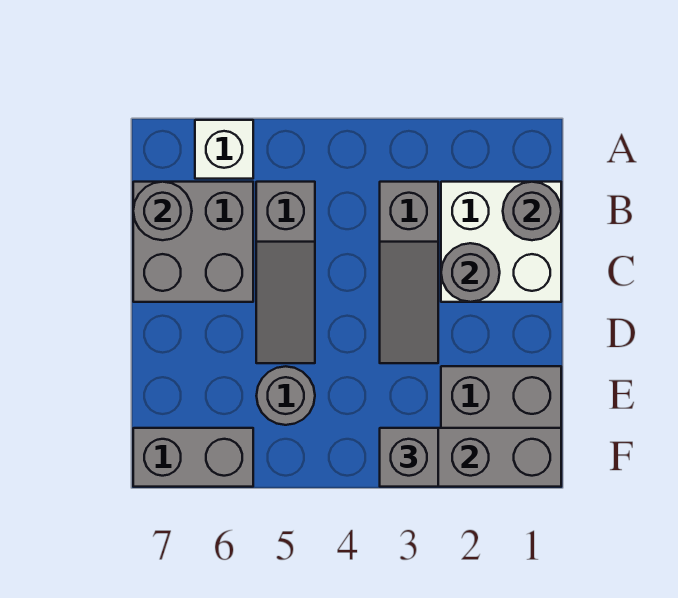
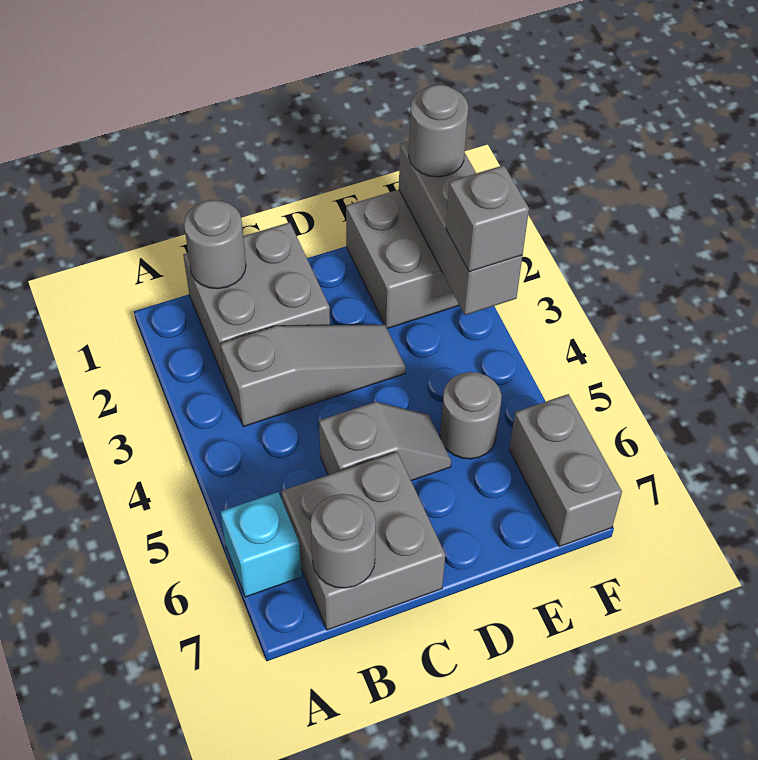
white brick A6 level 1 -> cyan brick A6 level 1
white brick B1:C2 level 1 -> grey brick B1:C2 level 1
grey slope B5:D5 level 1 top B -> grey slope C5:D5 level 1 top C
grey round brick C2 level 2 -> grey round brick F1 level 3

